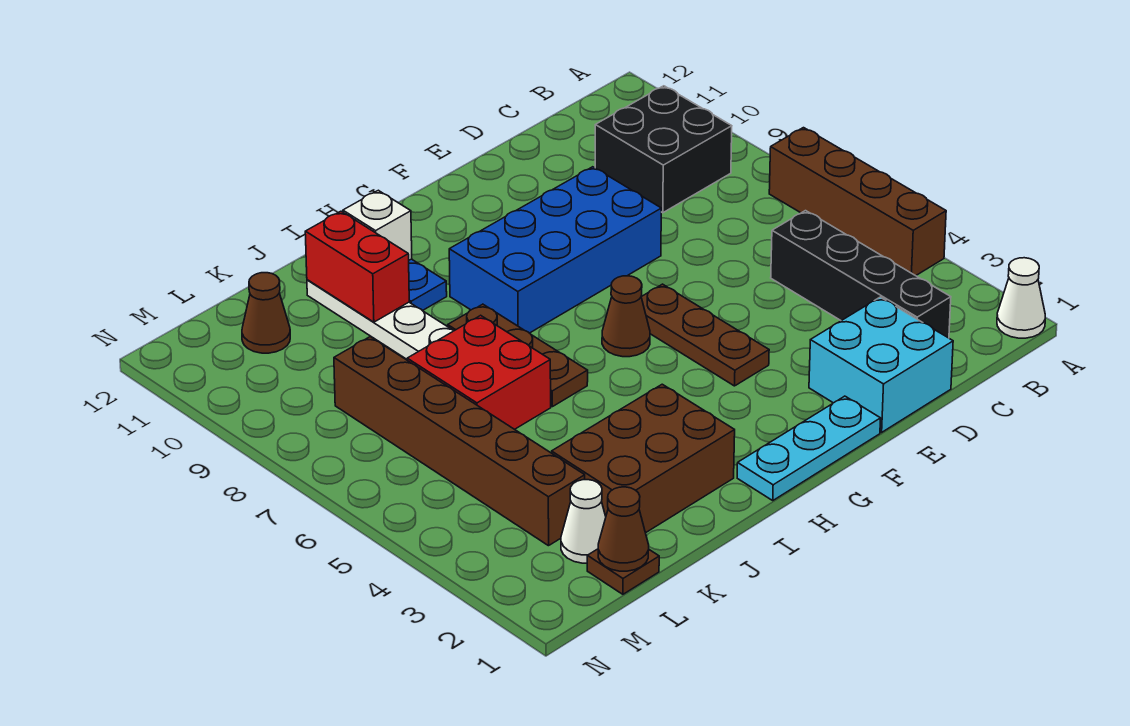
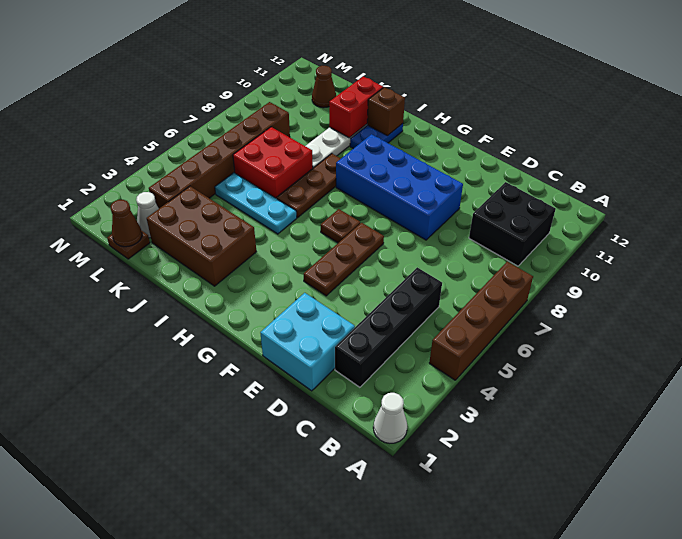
cyan plate F1:H1 level 1 -> cyan plate I5:K5 level 1
brown cone G6 level 1 -> brown plate G6 level 1
white brick I11 level 2 -> brown brick I11 level 2

